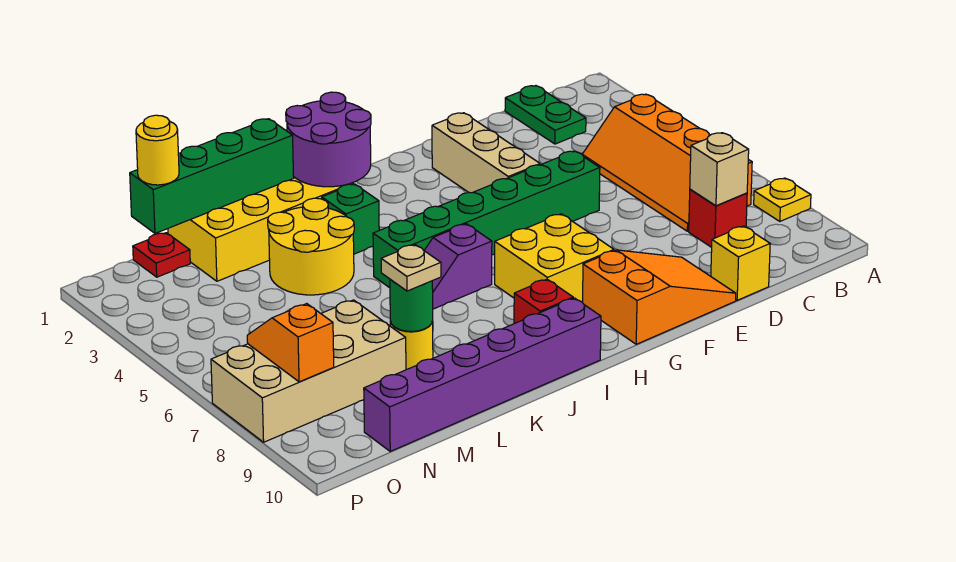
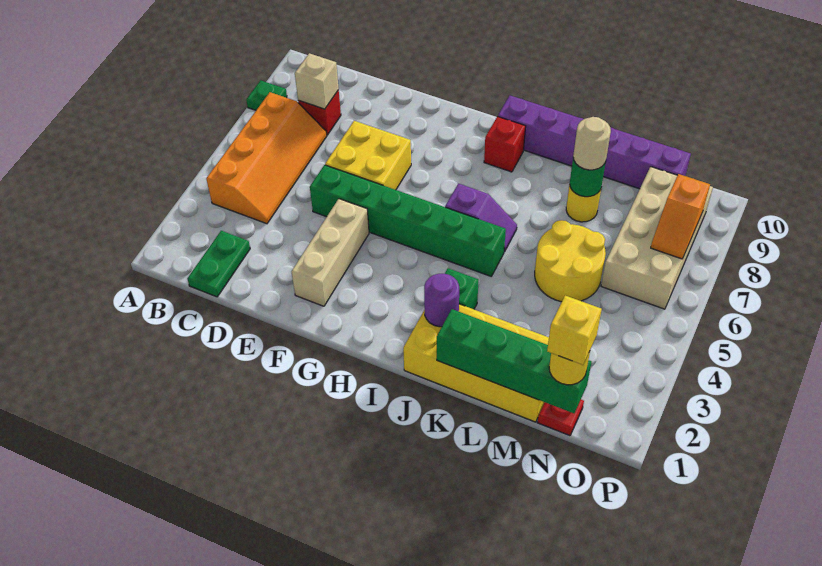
yellow plate A8 level 1 -> green plate A8 level 1
yellow brick D10 level 1 -> yellow brick N1 level 4
orange slope E9:G10 level 1 top G -> none
yellow brick G7:H8 level 1 -> yellow brick E6:F7 level 1
purple round brick I1:J2 level 2 -> purple round brick J2 level 2
yellow round brick K3:L4 level 1 -> yellow round brick L5:M6 level 1
tan plate L8 level 3 -> tan round brick L8 level 3
tan brick M7:P8 level 1 -> tan brick N6:O9 level 1

